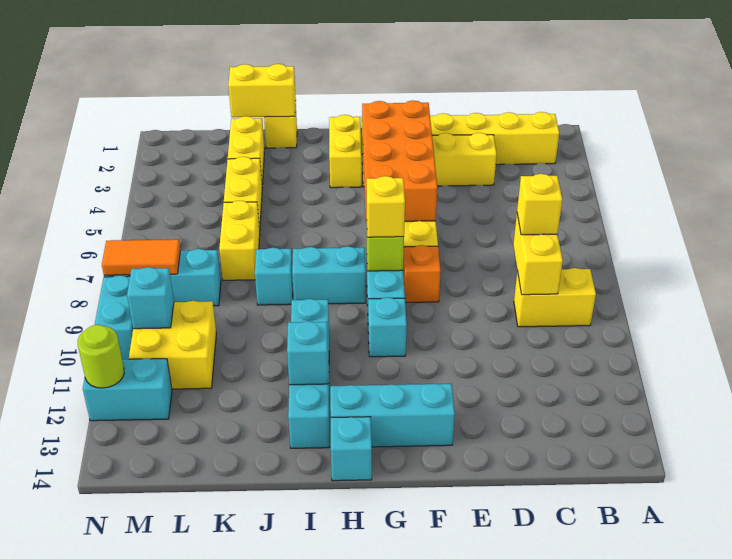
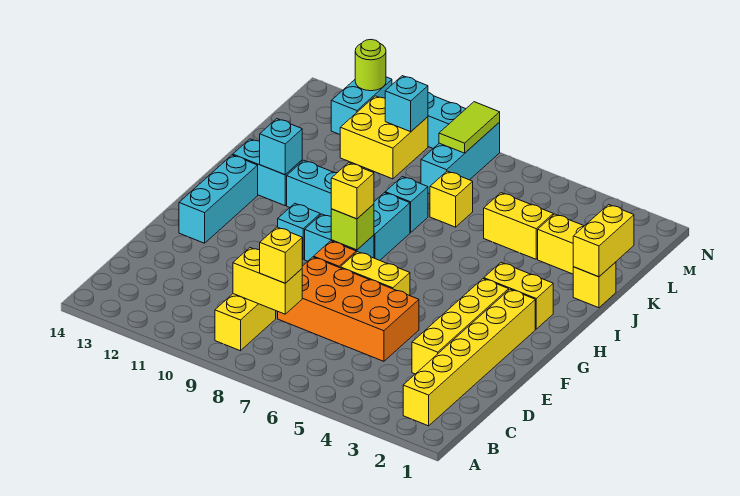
orange brick F3:G6 level 2 -> orange brick D5:E8 level 1
cyan brick H14 level 1 -> none
yellow brick K6:K7 level 1 -> yellow brick K7 level 1
orange tile M8:N8 level 2 -> lime tile M8:N8 level 2

